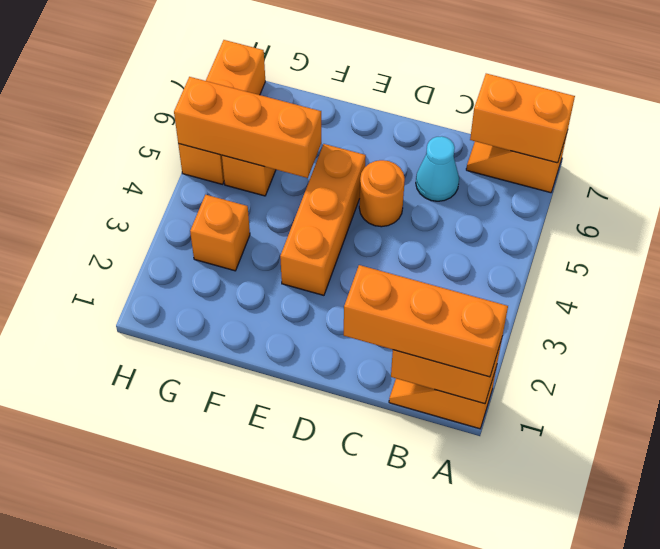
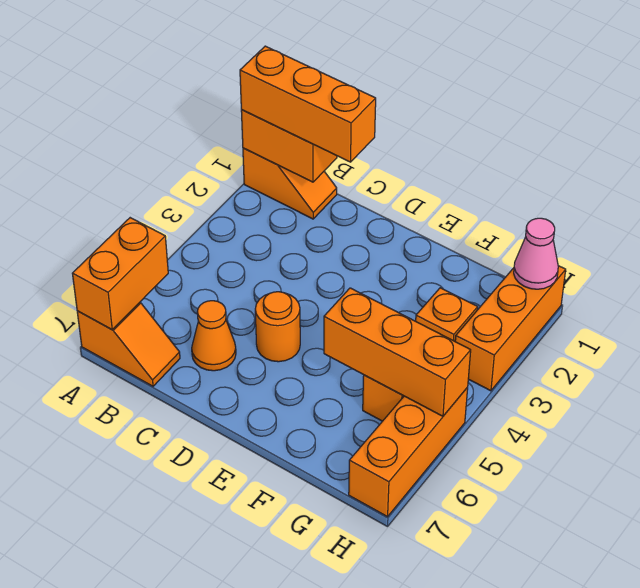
orange brick A7:B7 level 2 -> orange brick A6:A7 level 2
cyan cone C6 level 1 -> orange cone C6 level 1
orange brick E3:E5 level 1 -> orange brick H1:H3 level 1
none -> pink cone H1 level 2

